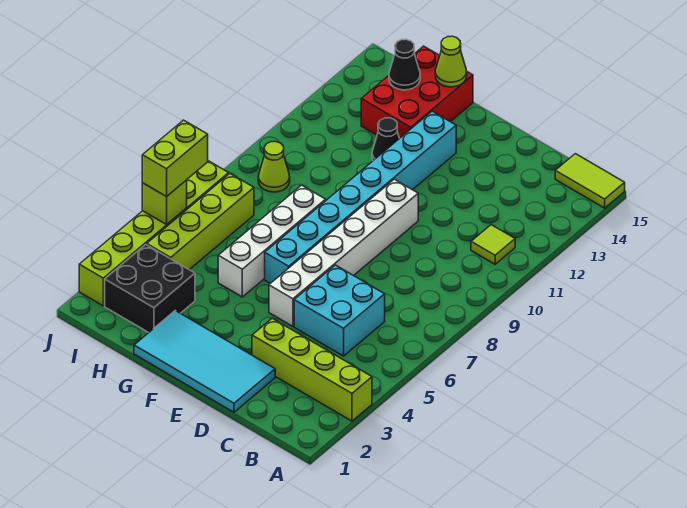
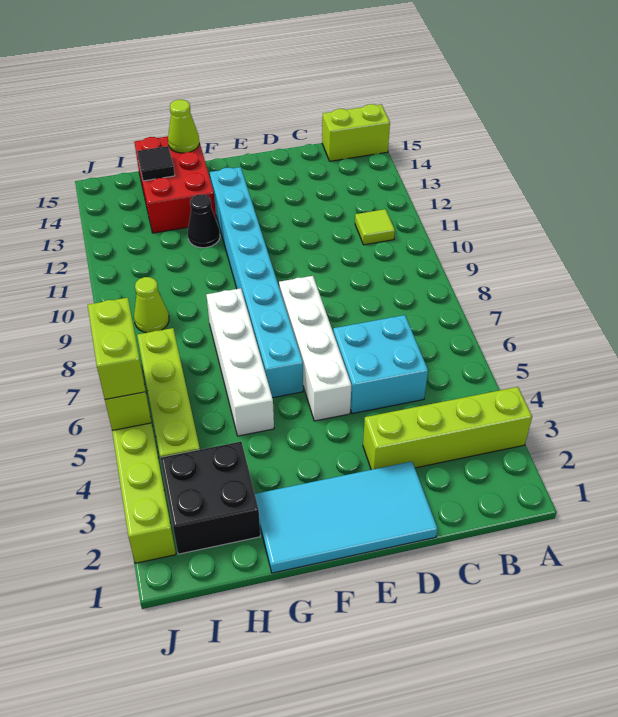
lime tile A15:B15 level 1 -> lime brick A15:B15 level 1
white brick E5:E10 level 1 -> white brick E5:E8 level 1
black cone H14 level 2 -> black tile H14 level 2

